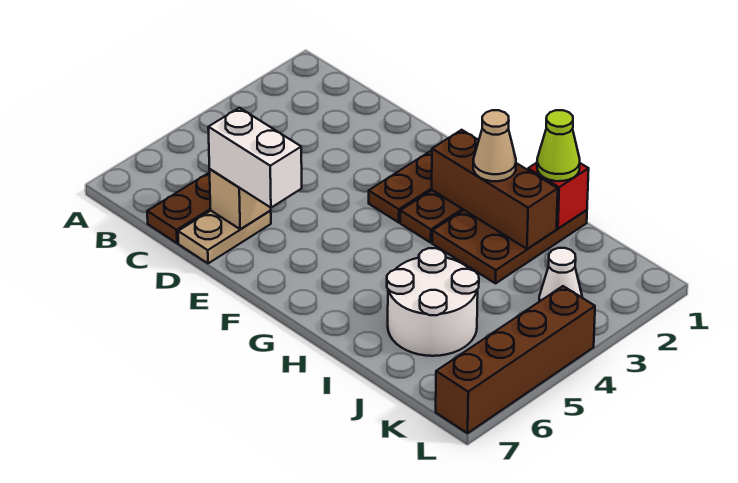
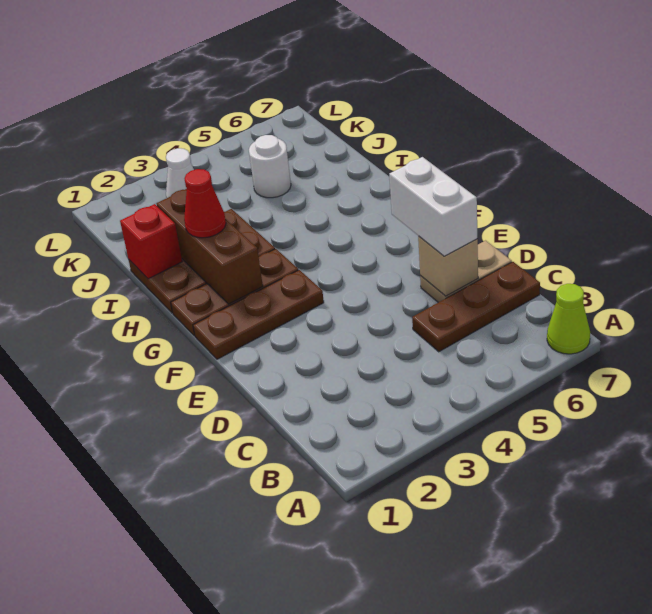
tan cone H2 level 3 -> red cone H2 level 3
lime cone I1 level 3 -> lime cone A7 level 1
white round brick I5:J6 level 1 -> white round brick J5 level 1
brown brick L4:L7 level 1 -> none

